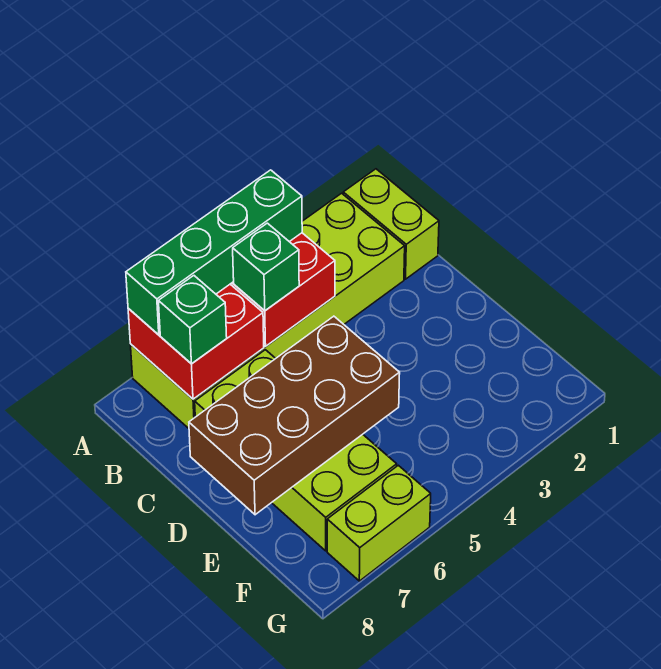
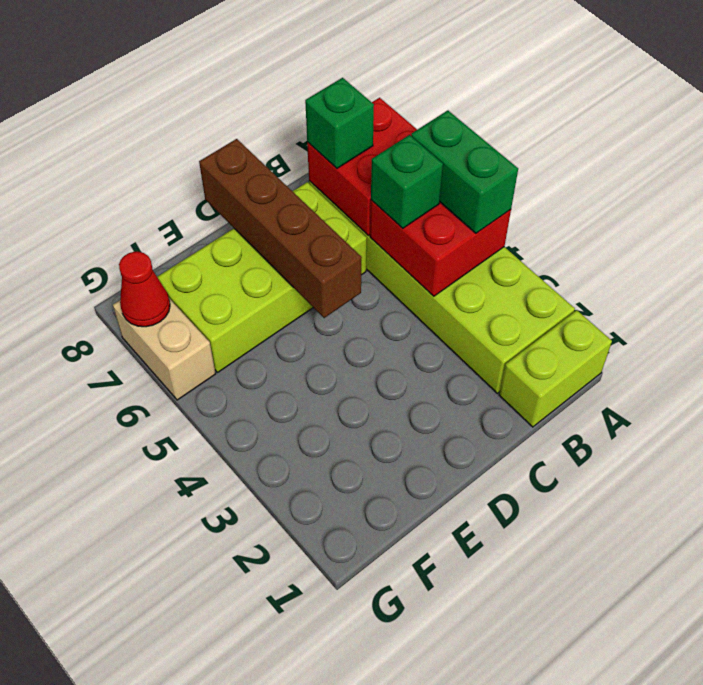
green brick A4:A7 level 3 -> green brick A4:A5 level 3
brown brick D5:E8 level 2 -> brown brick D5:D8 level 2
lime brick G6:G7 level 1 -> tan brick G6:G7 level 1
none -> red cone G7 level 2

